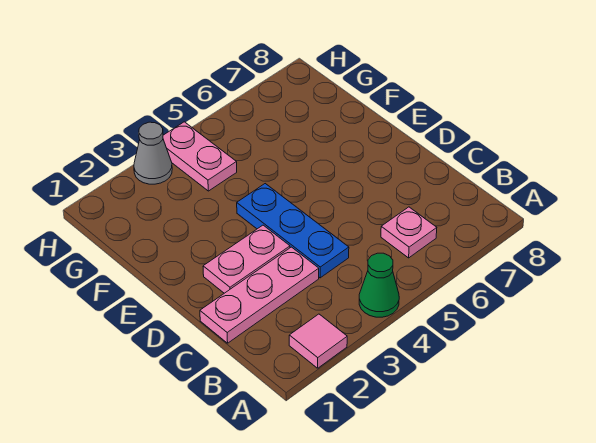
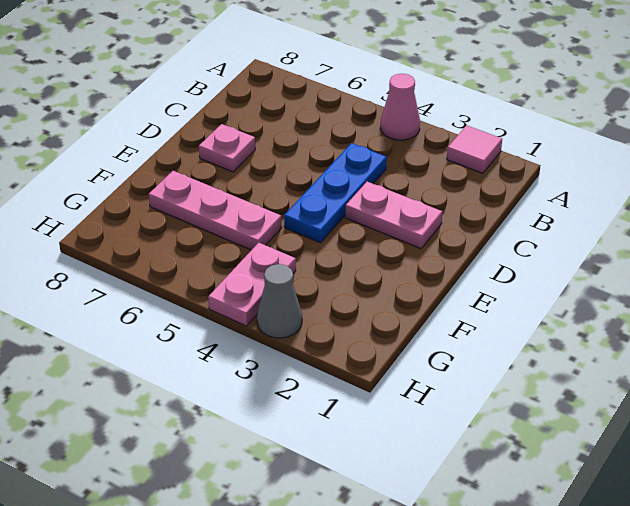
green cone A4 level 1 -> pink cone A4 level 1
pink plate B6 level 1 -> pink plate D7 level 1
pink plate C1:C3 level 1 -> pink plate F5:F7 level 1

